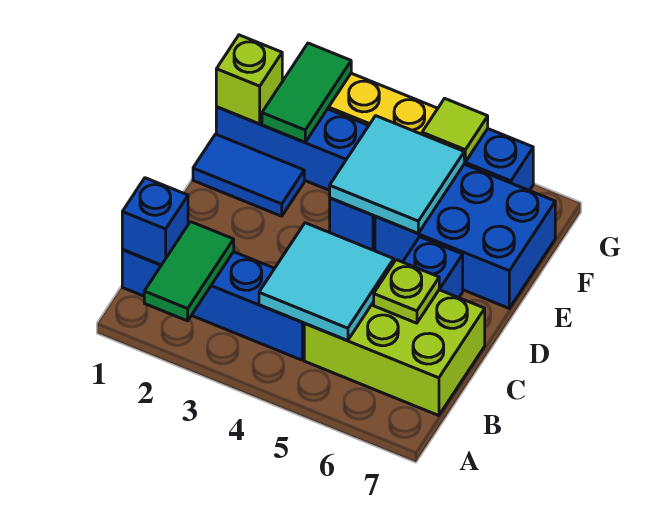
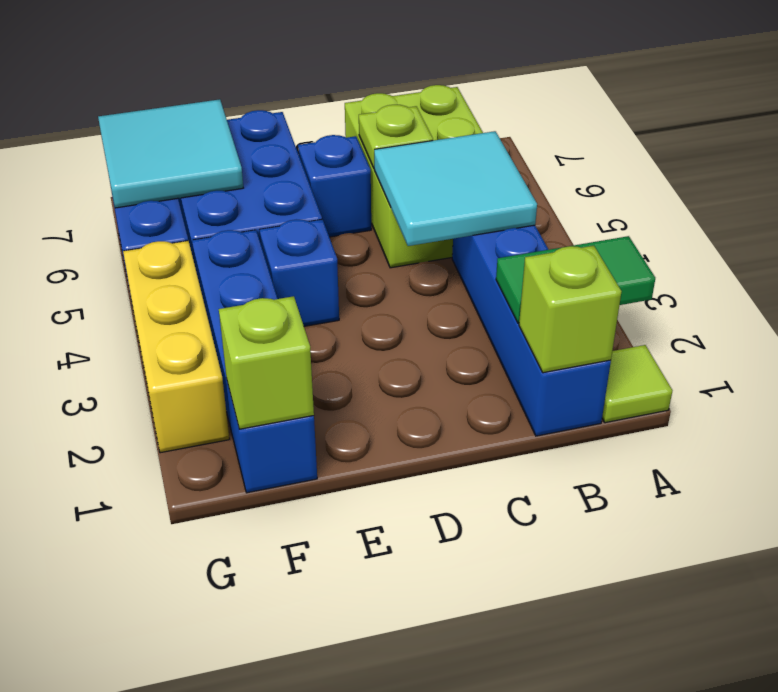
blue brick B1 level 2 -> lime brick B1 level 2
blue tile E1:E2 level 1 -> none
cyan tile E4:F5 level 2 -> cyan tile F6:G7 level 2
green tile F2:G2 level 2 -> none
lime tile G5 level 2 -> lime tile A1 level 1

